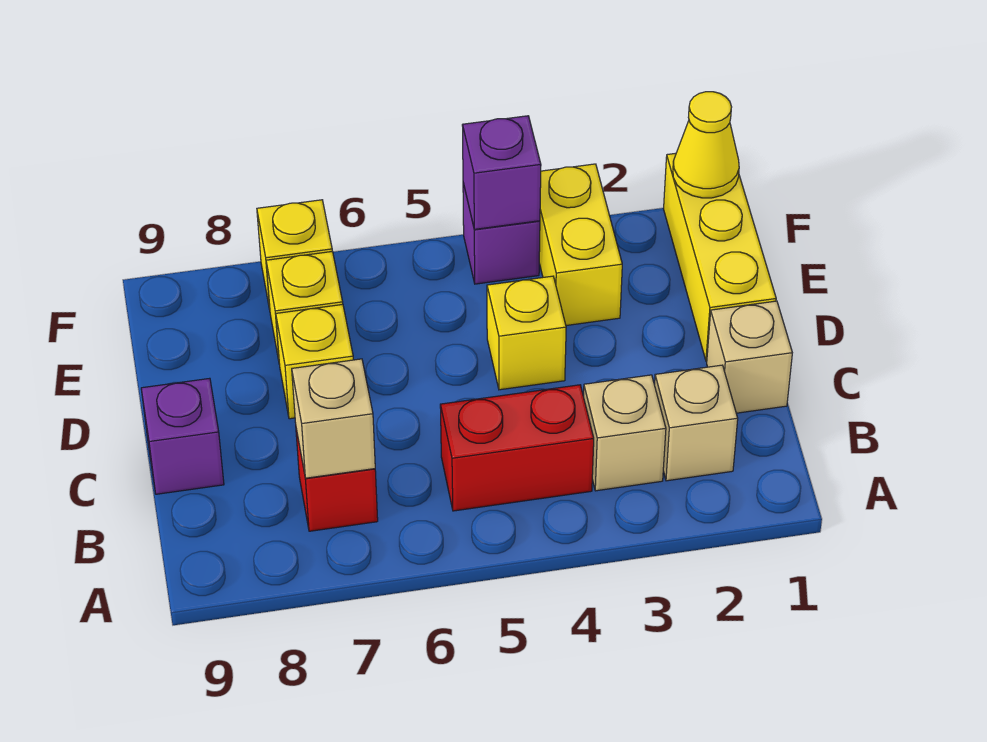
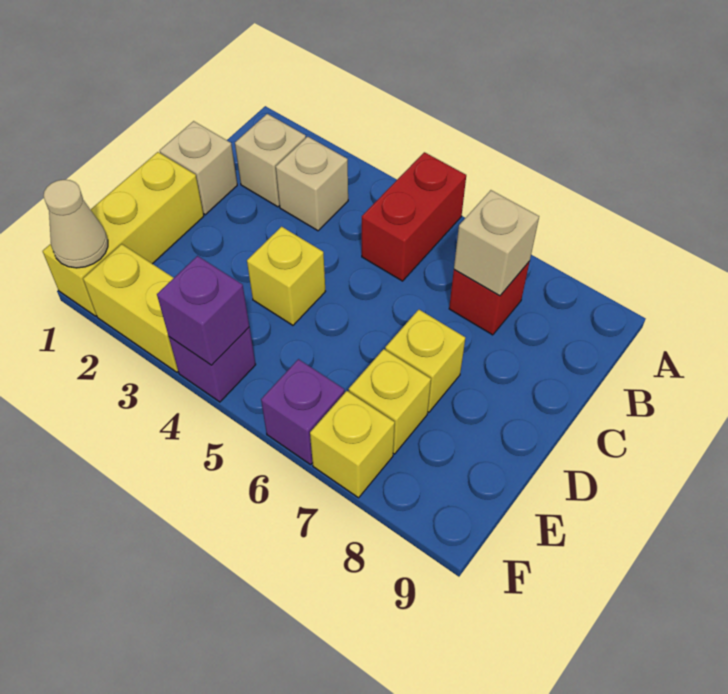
red brick B4:B5 level 1 -> red brick A5:B5 level 1
purple brick C9 level 1 -> purple brick F6 level 1
yellow brick E3:F3 level 1 -> yellow brick F2:F3 level 1
yellow cone F1 level 2 -> tan cone F1 level 2

